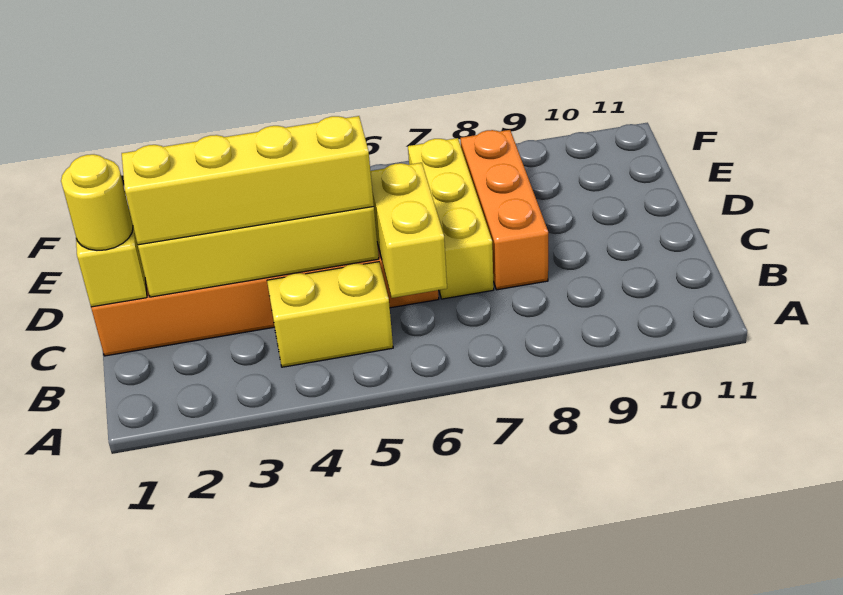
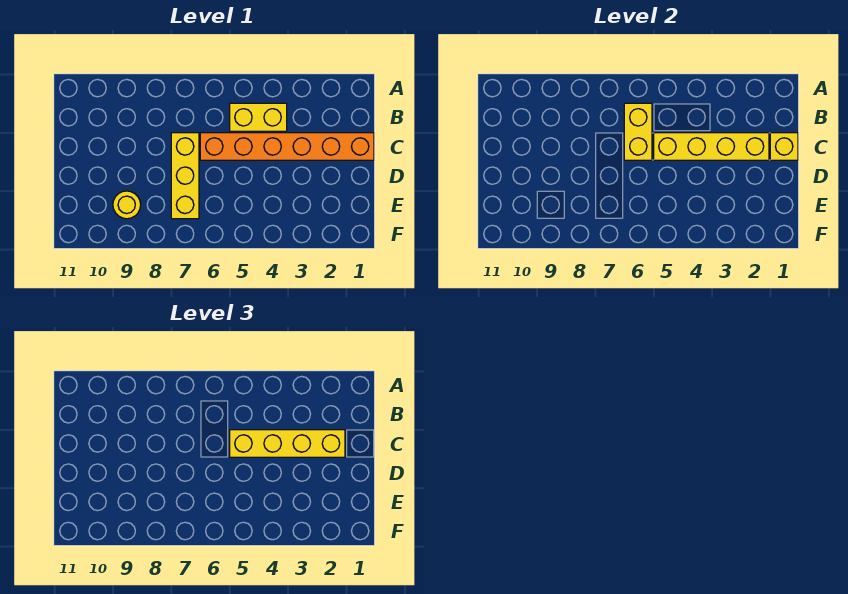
yellow round brick C1 level 3 -> yellow round brick E9 level 1
orange brick C8:E8 level 1 -> none

